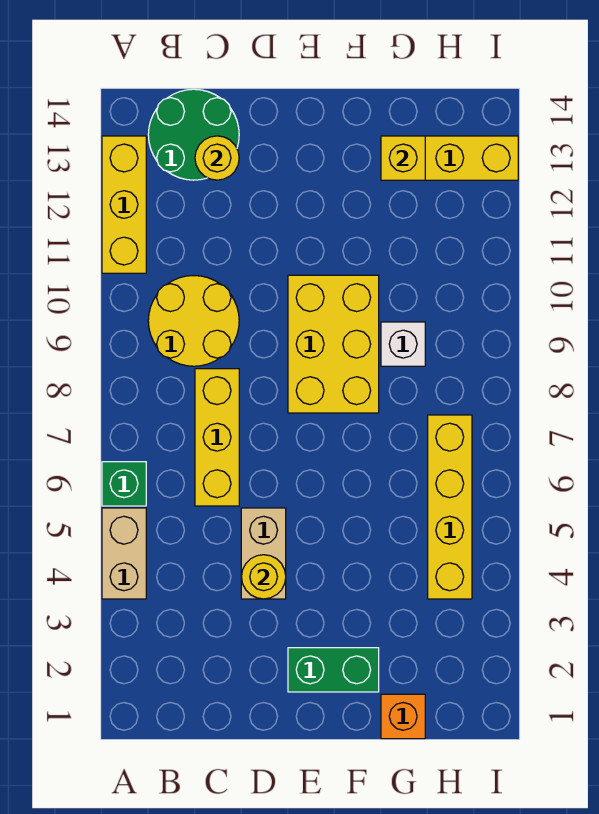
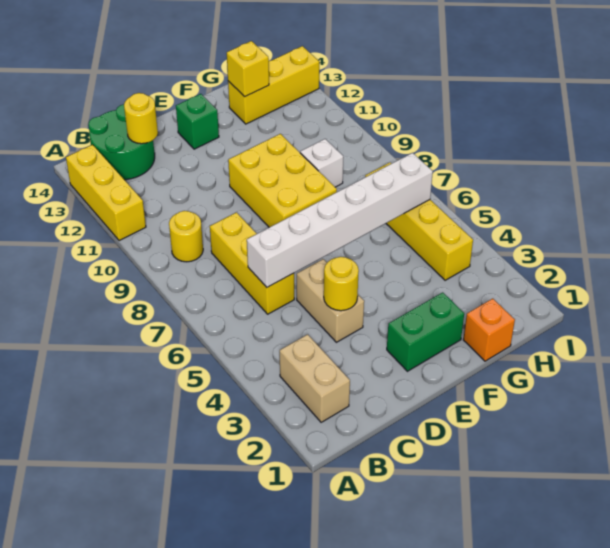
tan brick A4:A5 level 1 -> tan brick B2:B3 level 1
green brick A6 level 1 -> green brick E13 level 1
yellow round brick B9:C10 level 1 -> yellow round brick B9 level 1
none -> white brick C6:H6 level 2

